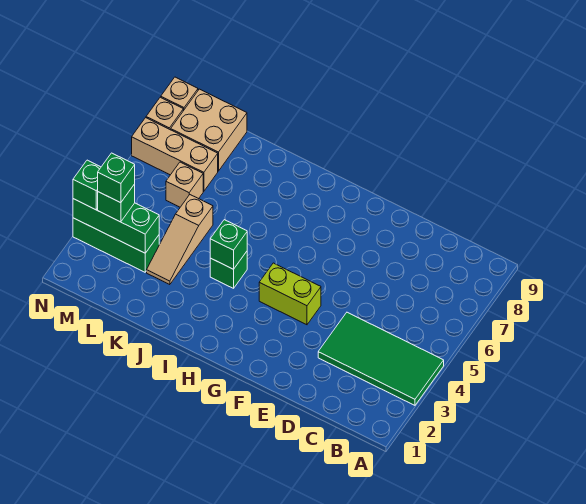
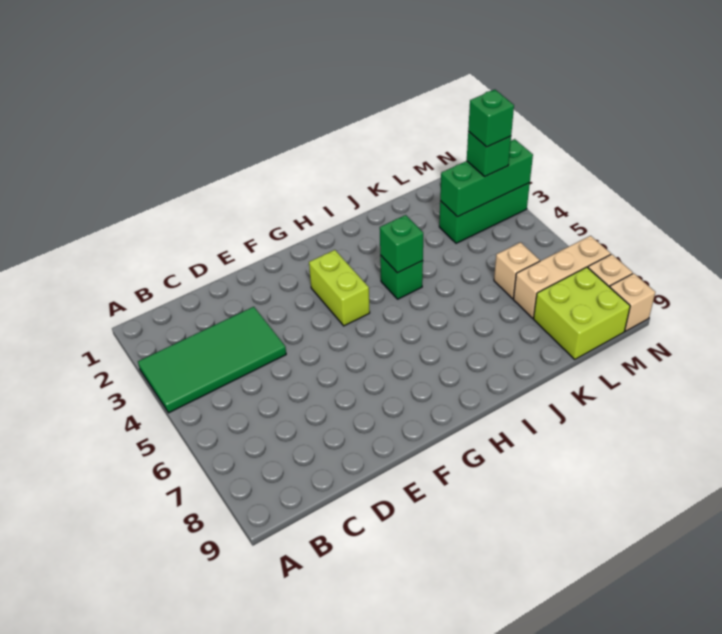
lime brick F4:G4 level 1 -> lime brick G3:G4 level 1
tan slope K3:K5 level 1 top 5 -> none
tan brick L8:M9 level 1 -> lime brick L8:M9 level 1
green brick N3 level 3 -> none

